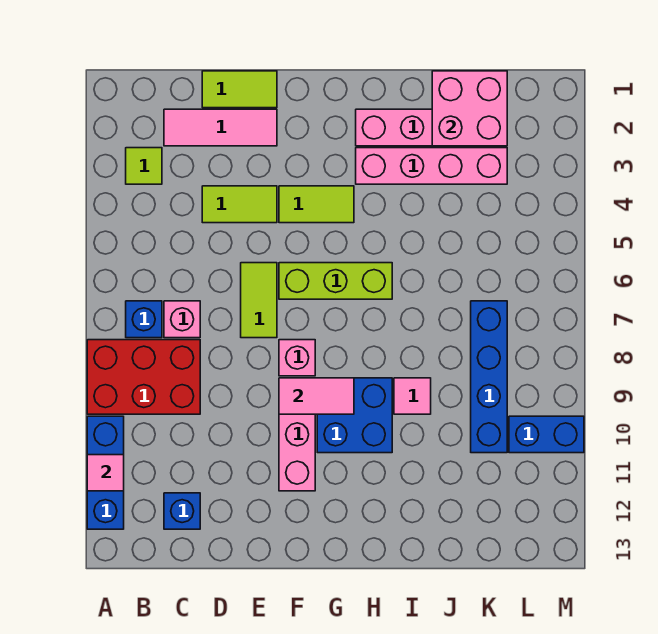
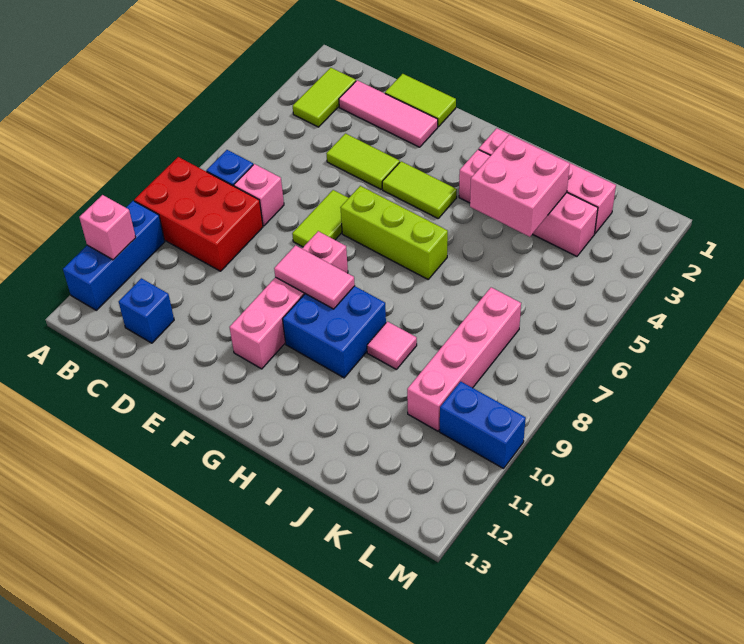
pink tile A11 level 2 -> pink brick A11 level 2
lime tile B3 level 1 -> lime tile B2:B3 level 1
pink brick J1:K2 level 2 -> pink brick I3:J4 level 2
blue brick K7:K10 level 1 -> pink brick K7:K10 level 1

